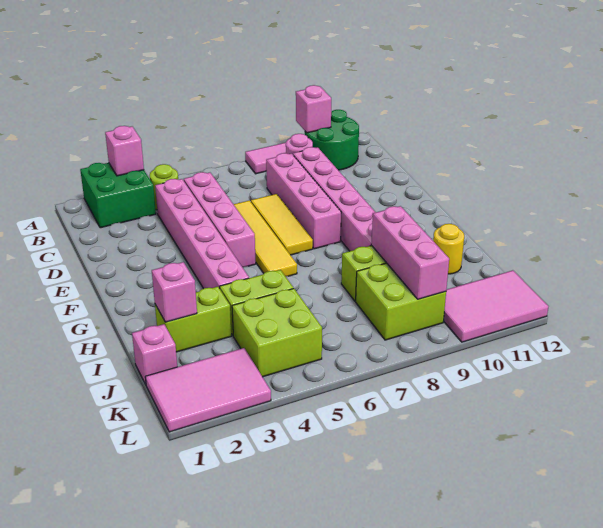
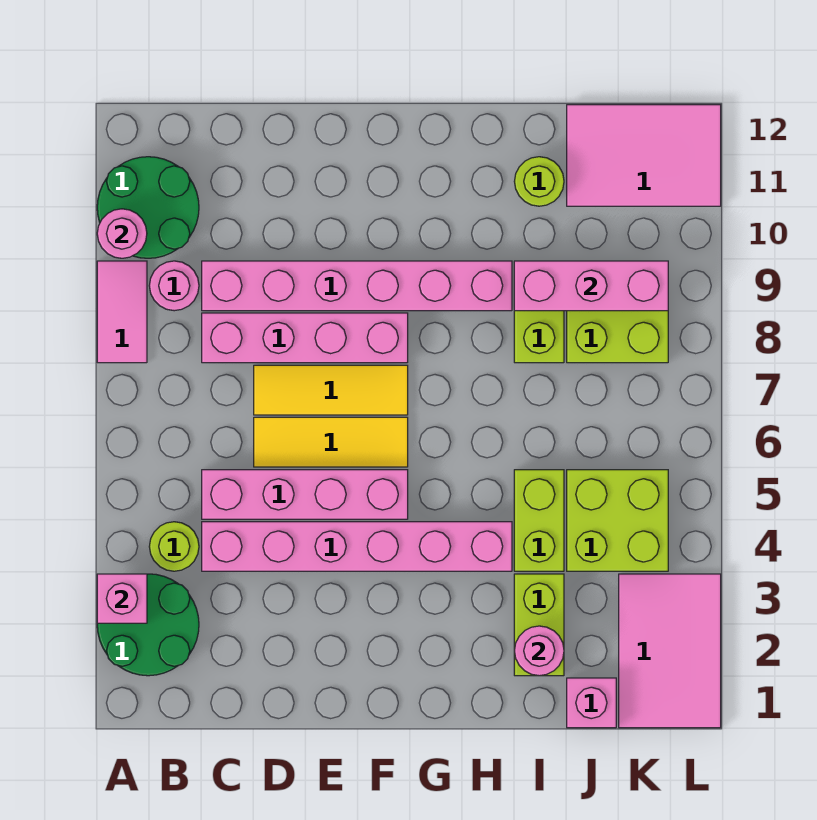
green brick A2:B3 level 1 -> green round brick A2:B3 level 1
pink brick A10 level 2 -> pink round brick A10 level 2
yellow tile D6:G6 level 1 -> yellow tile D6:F6 level 1
pink brick I2 level 2 -> pink round brick I2 level 2
yellow round brick I11 level 1 -> lime round brick I11 level 1
pink tile K10:L12 level 1 -> pink tile J11:L12 level 1

